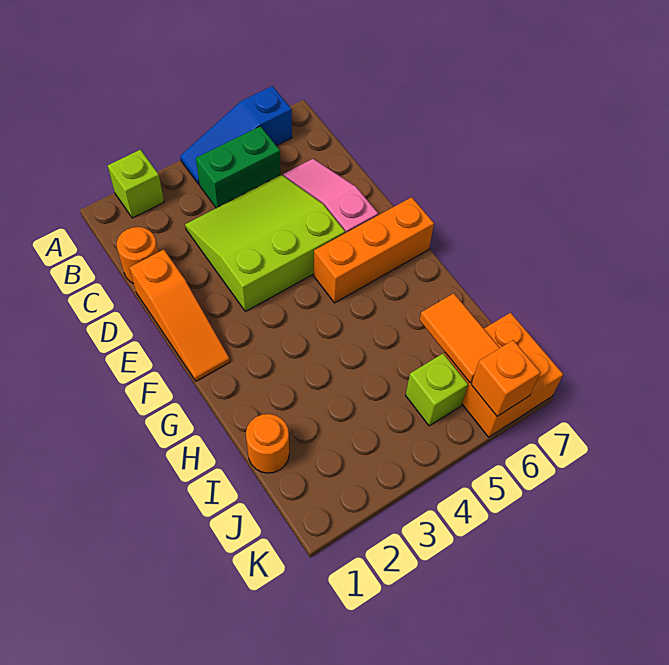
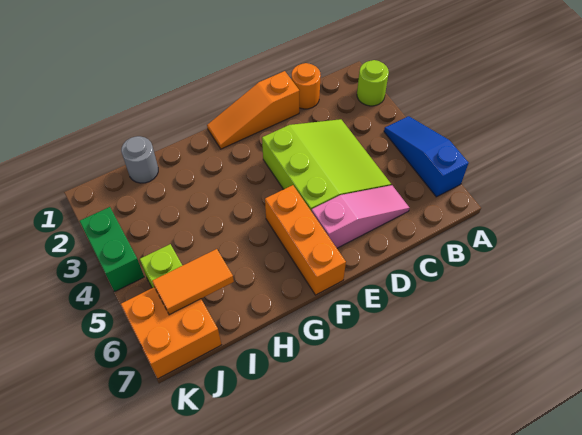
lime brick A2 level 1 -> lime round brick A2 level 1
green brick B4:B5 level 1 -> green brick K3:K4 level 1
orange round brick I1 level 1 -> grey round brick I1 level 1
orange brick K6 level 2 -> none

